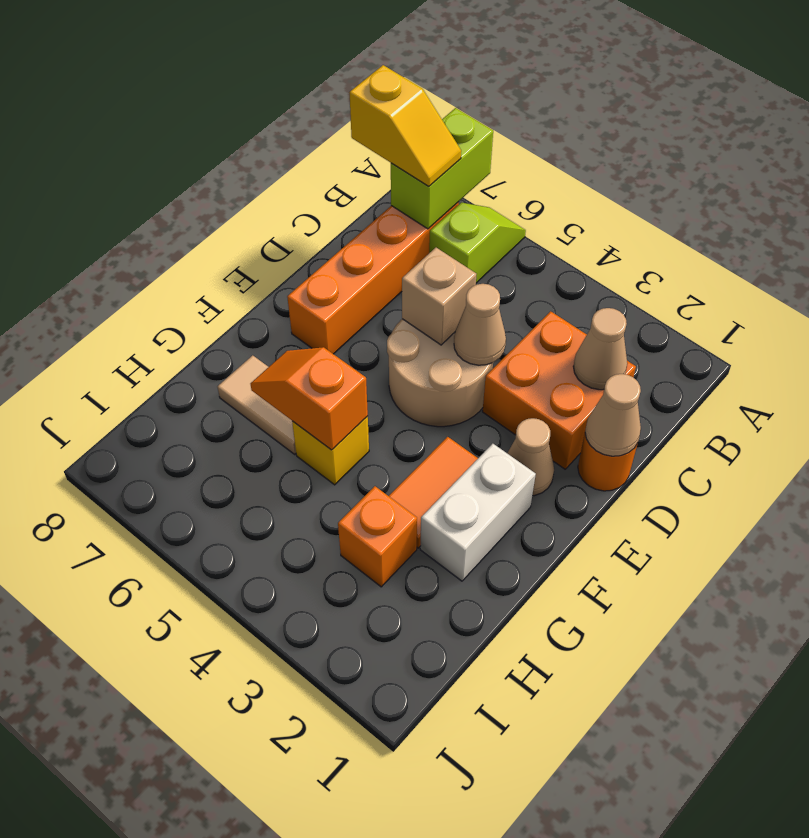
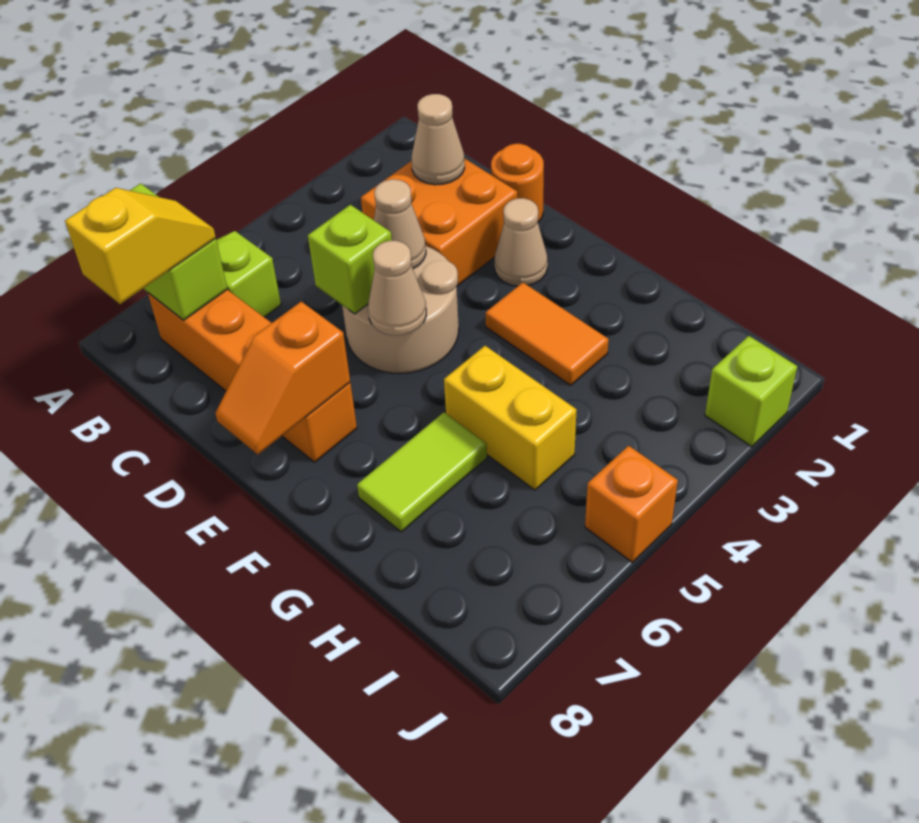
tan cone D1 level 2 -> tan cone E5 level 2
tan brick D5 level 2 -> lime brick D5 level 2
white brick F2:G2 level 1 -> none
yellow brick G5 level 1 -> yellow brick G5:H5 level 1
orange slope G5:G6 level 2 top 5 -> orange slope E7:E8 level 2 top 7
tan tile G6:G7 level 1 -> lime tile G6:G7 level 1
orange brick H3 level 1 -> orange brick J5 level 1
none -> lime brick J2 level 1

